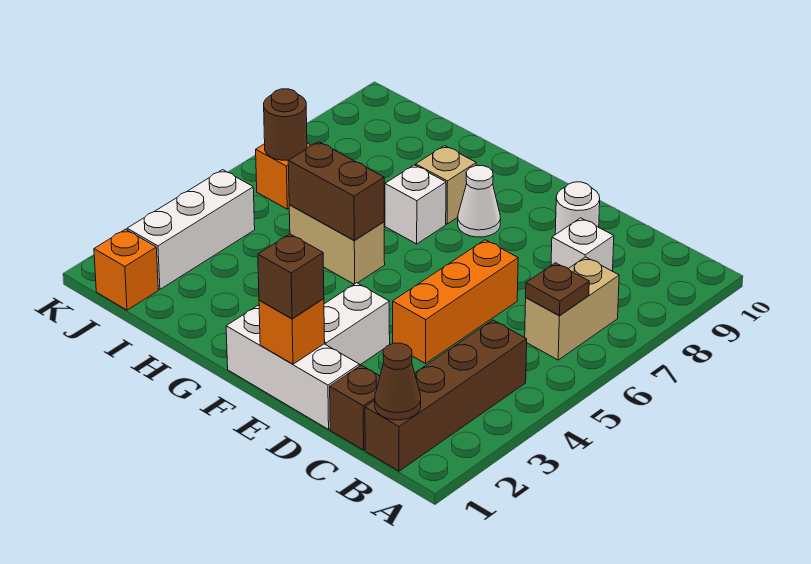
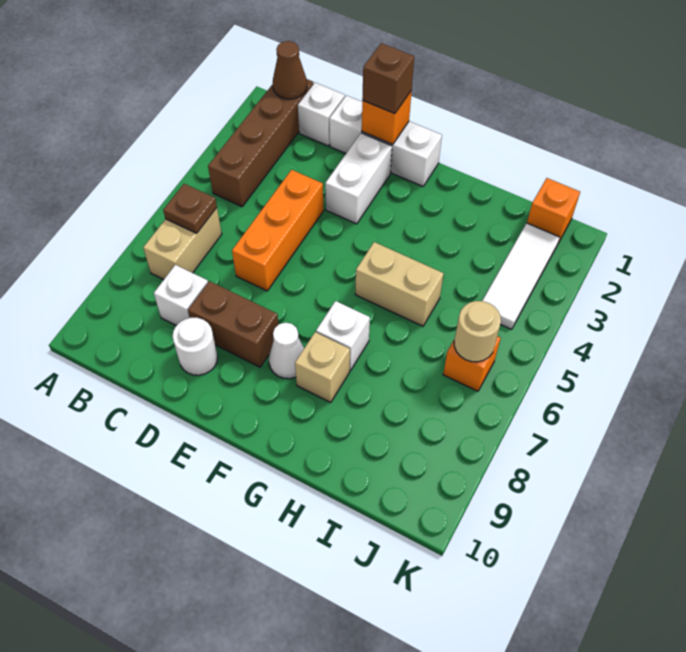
brown brick C1 level 1 -> white brick C1 level 1
brown brick G5:H5 level 2 -> brown brick D8:E8 level 1
white brick J2:J4 level 1 -> white tile J2:J4 level 1
brown round brick J6 level 2 -> tan round brick J6 level 2

